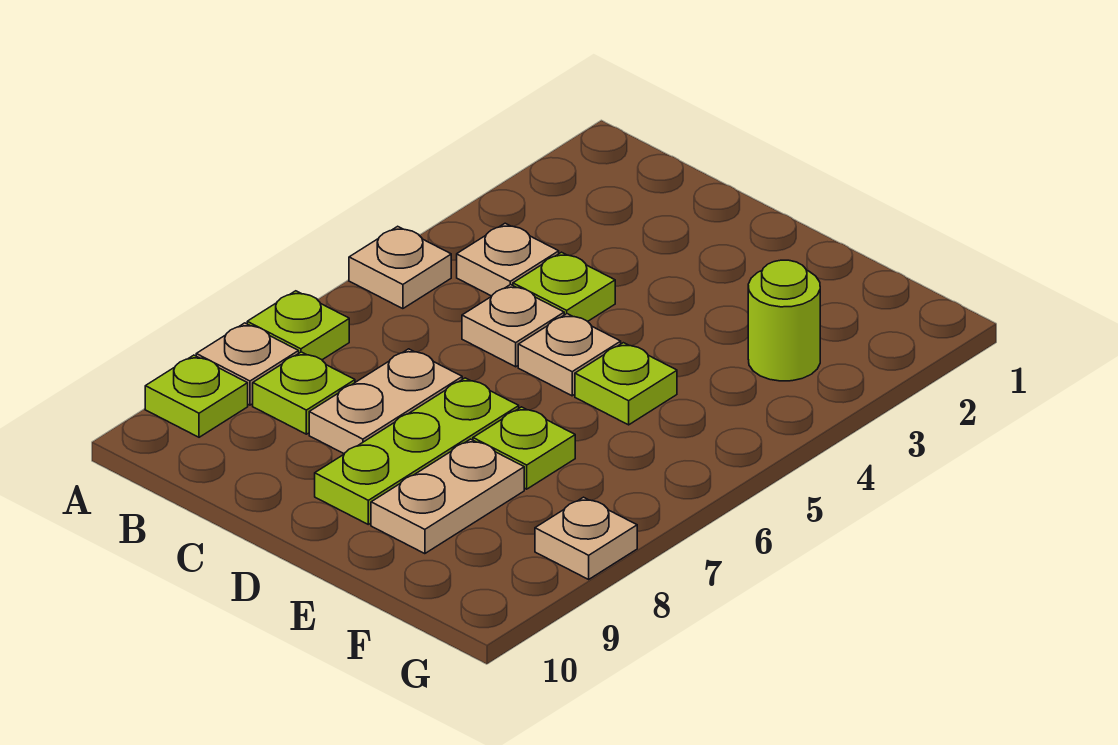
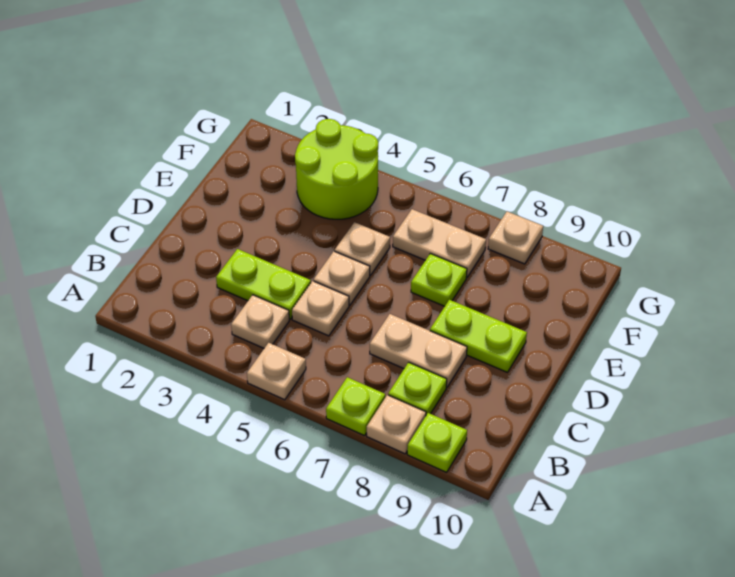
lime plate C4 level 1 -> lime plate C3:C4 level 1
lime plate D7:D9 level 1 -> lime plate D8:D9 level 1
lime plate E5 level 1 -> tan plate E5 level 1
tan plate E8:E9 level 1 -> tan plate F6:F7 level 1
lime round brick F3 level 1 -> lime round brick F3:G4 level 1

